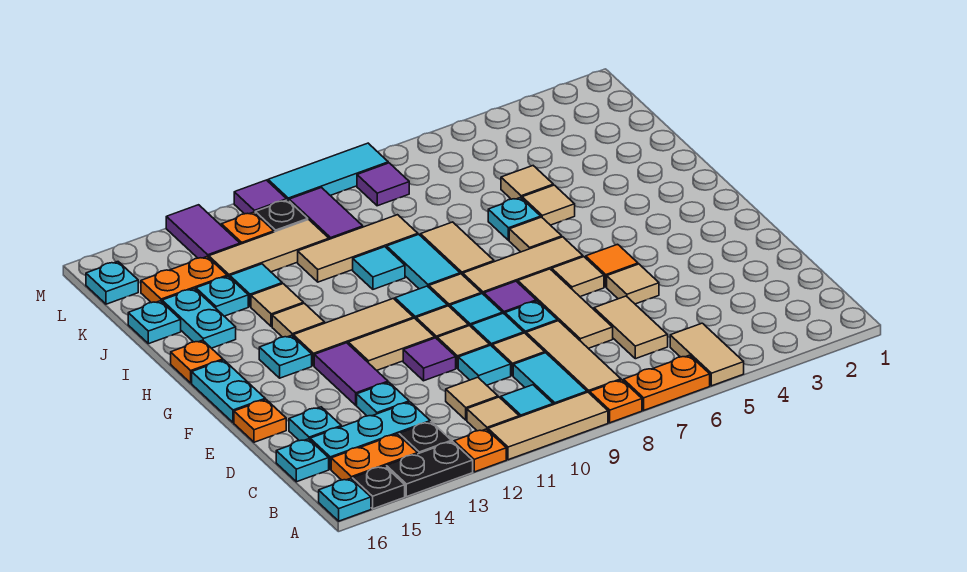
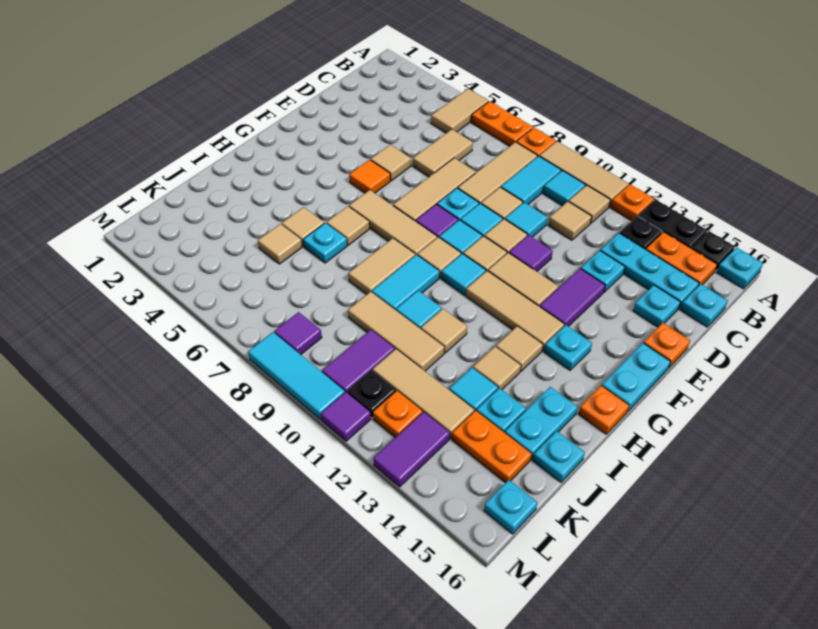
tan tile F6 level 1 -> tan tile I11 level 1

